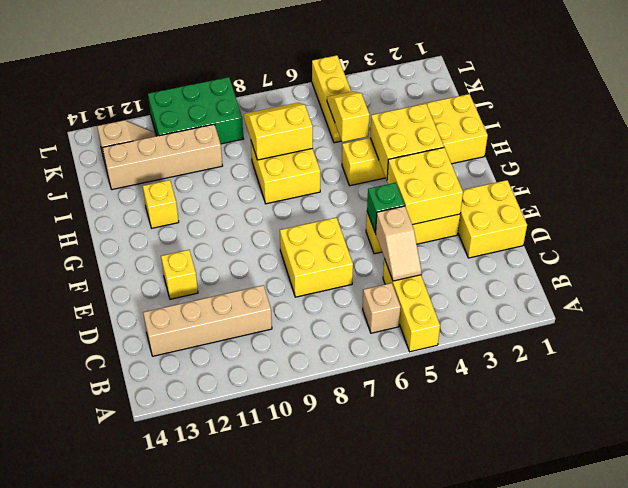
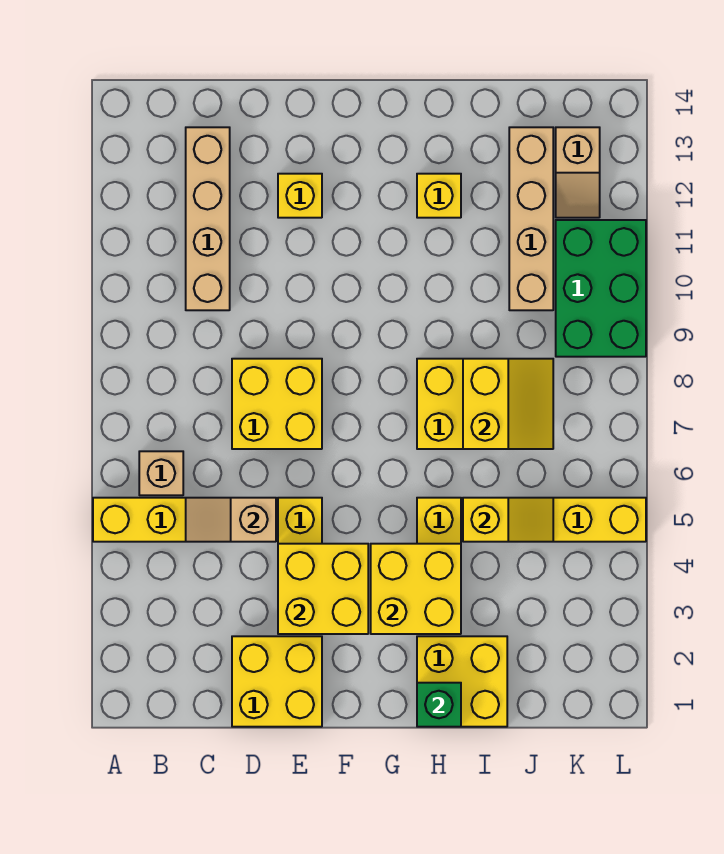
green brick E5 level 2 -> green brick H1 level 2

